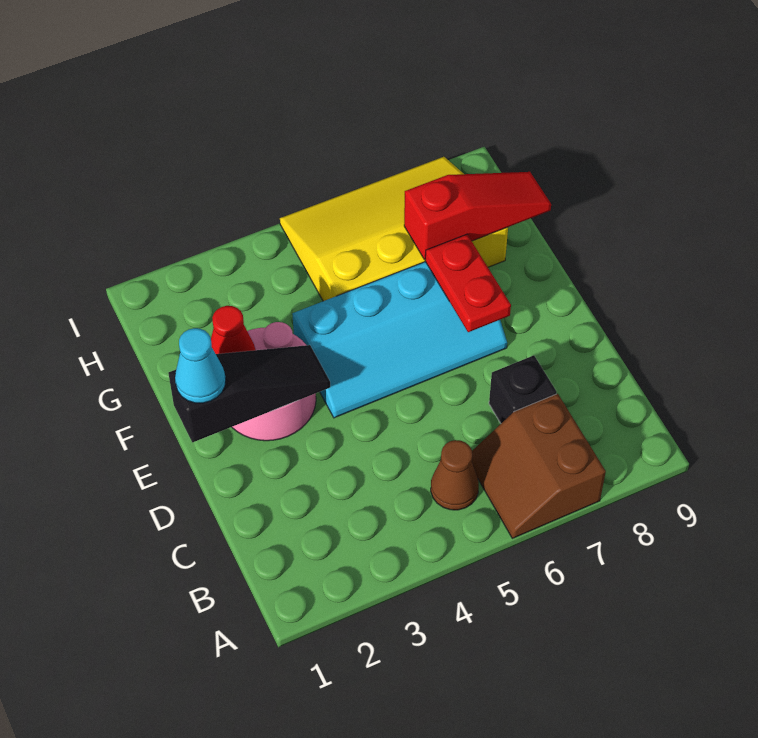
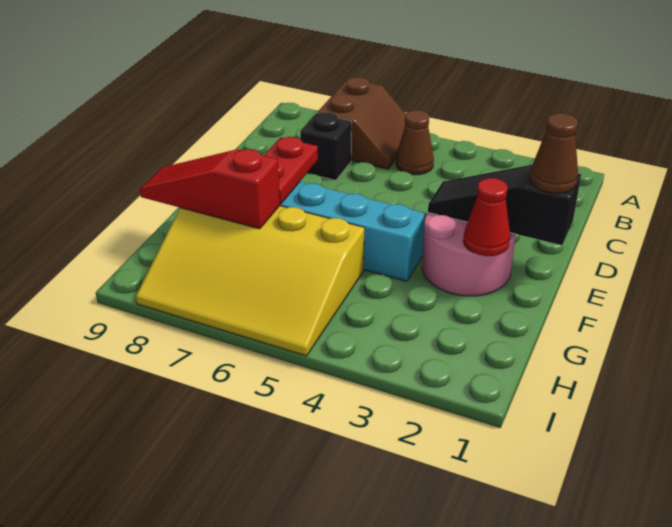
cyan cone E1 level 3 -> brown cone E1 level 3

